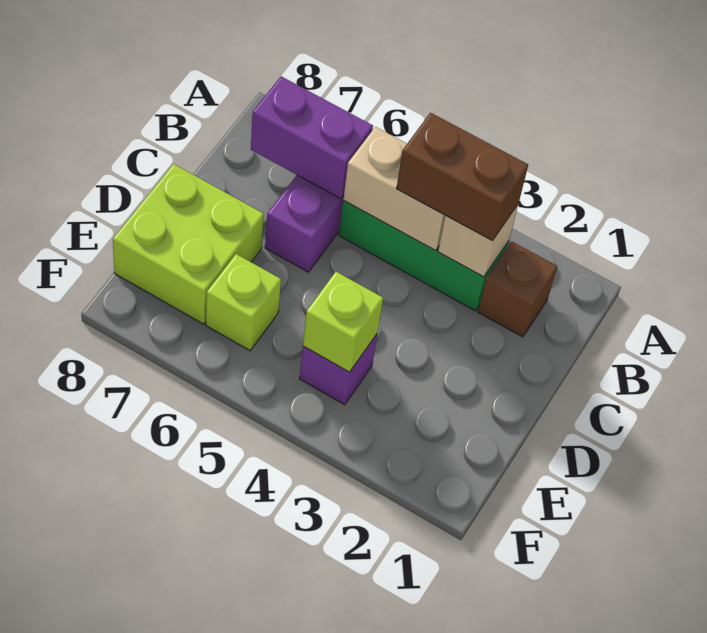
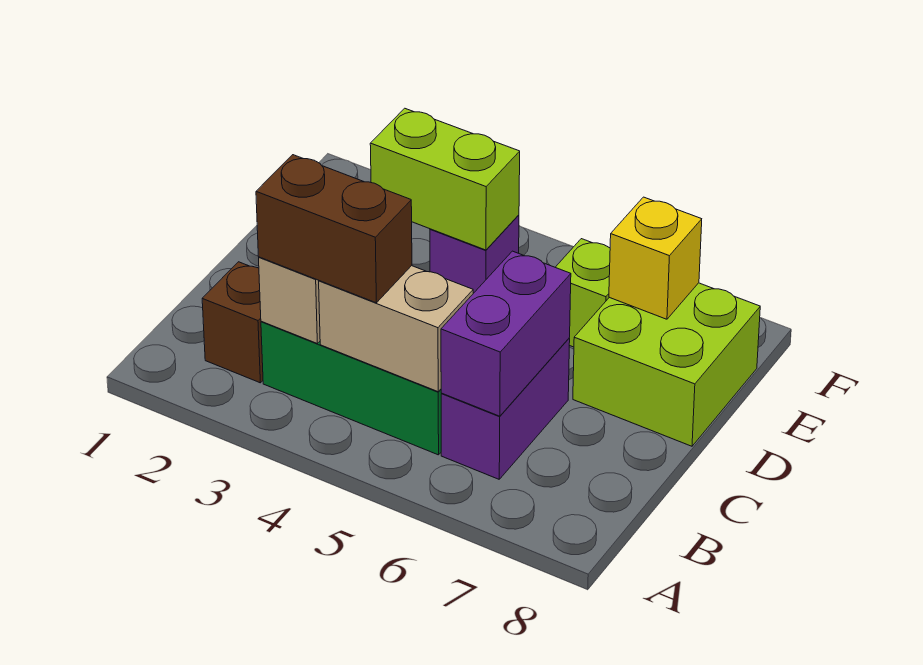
purple brick B6:B7 level 2 -> purple brick B6:C6 level 2
lime brick E4 level 2 -> lime brick E3:E4 level 2
none -> yellow brick E7 level 2

